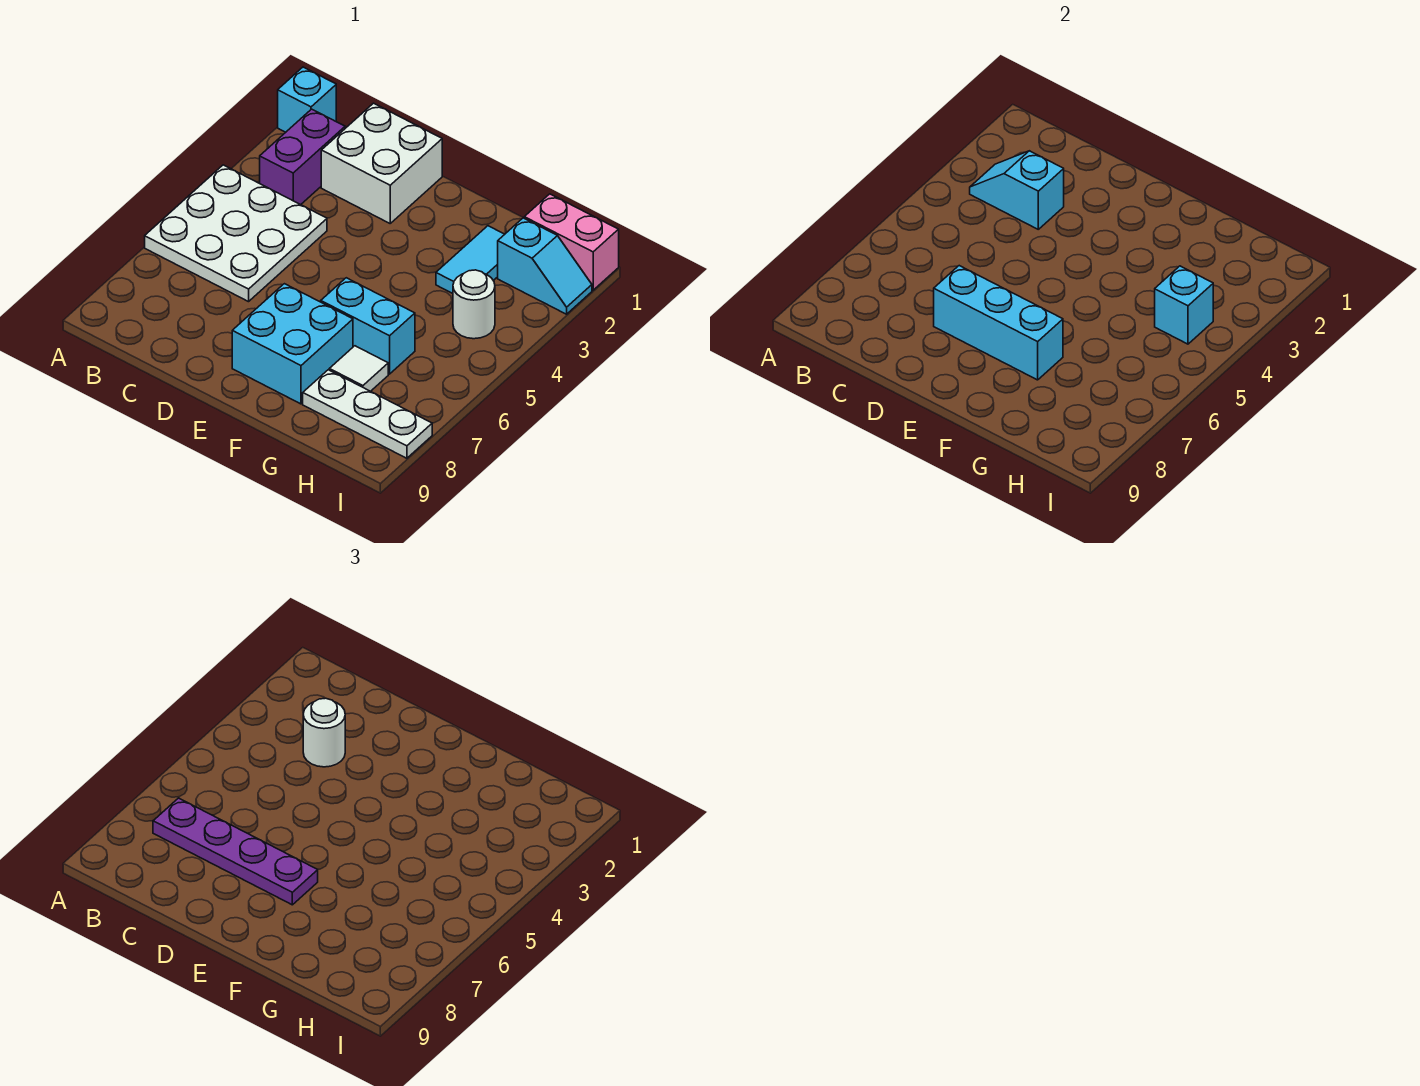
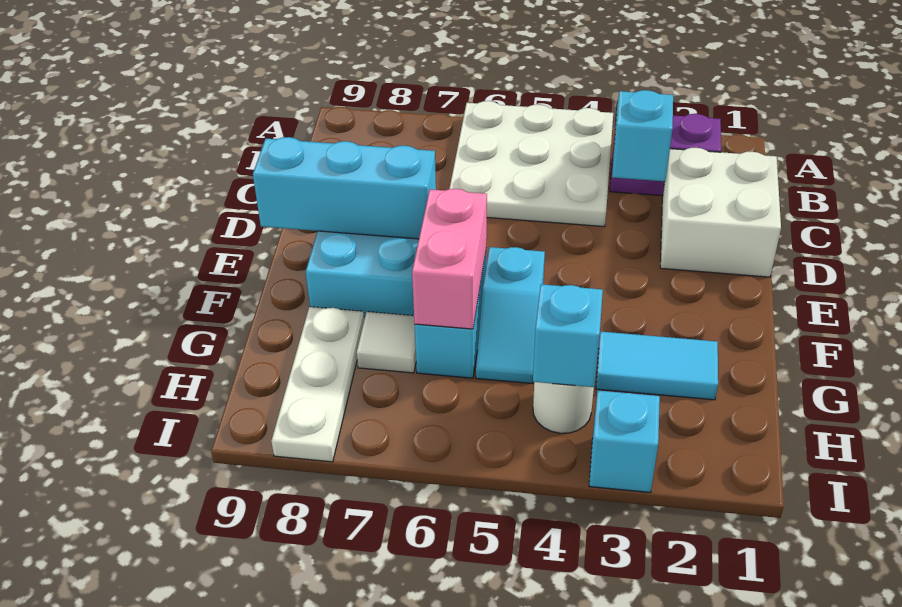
cyan brick A1 level 1 -> cyan brick I3 level 1
purple plate B7:E7 level 3 -> none
white round brick C3 level 3 -> none
cyan brick D7:F7 level 2 -> cyan brick E7:E9 level 2
pink brick H1:I1 level 1 -> pink brick F6:G6 level 2
cyan slope H2:I2 level 1 top H -> cyan slope F5:G5 level 1 top F

